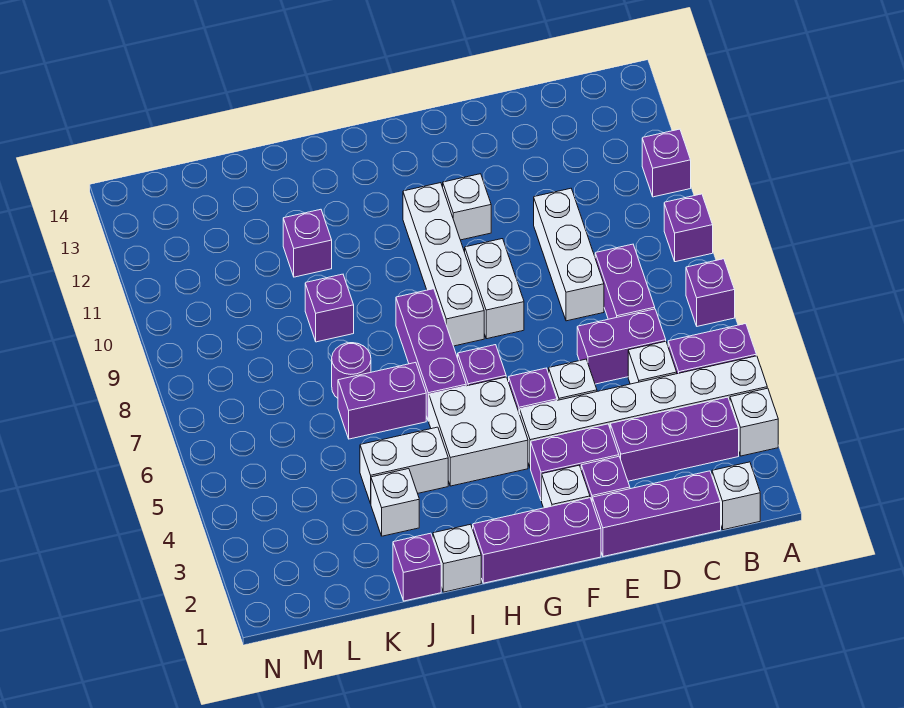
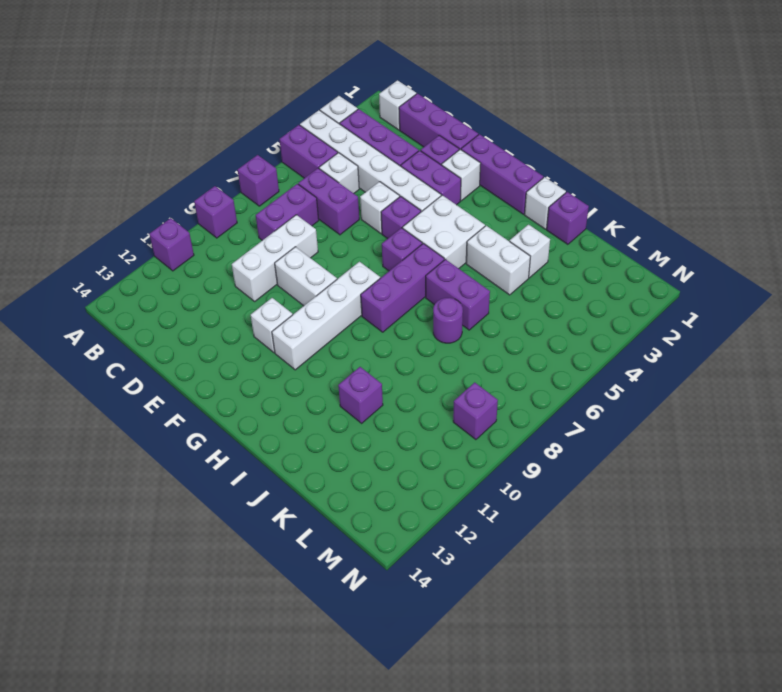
white brick F8:F9 level 1 -> white brick E9:F9 level 1
purple brick J9 level 1 -> purple brick M9 level 1

